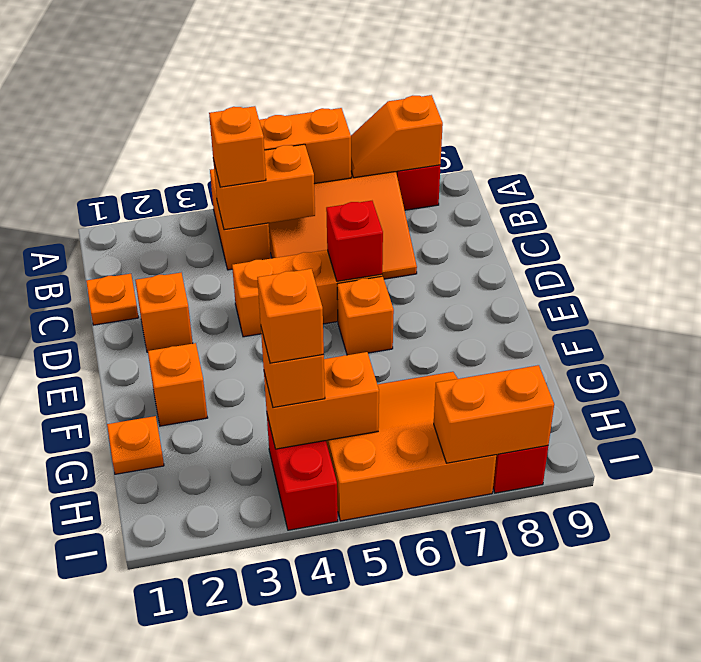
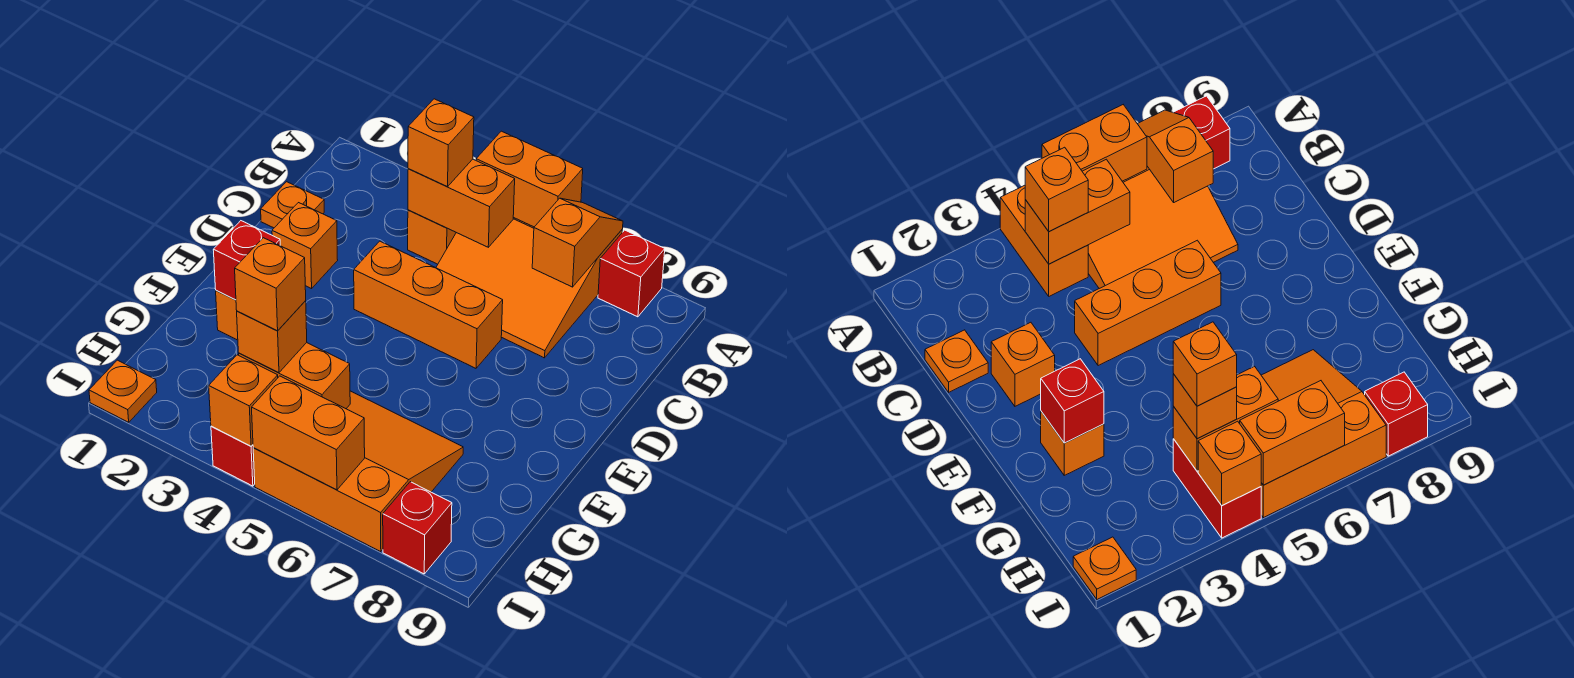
orange slope A7:A8 level 2 top 8 -> orange slope A7:B7 level 2 top B
red brick D6 level 2 -> red brick F2 level 2
orange brick E6 level 1 -> orange brick I4 level 2
orange plate G1 level 1 -> orange plate I1 level 1
orange brick I7:I8 level 2 -> orange brick I5:I6 level 2

